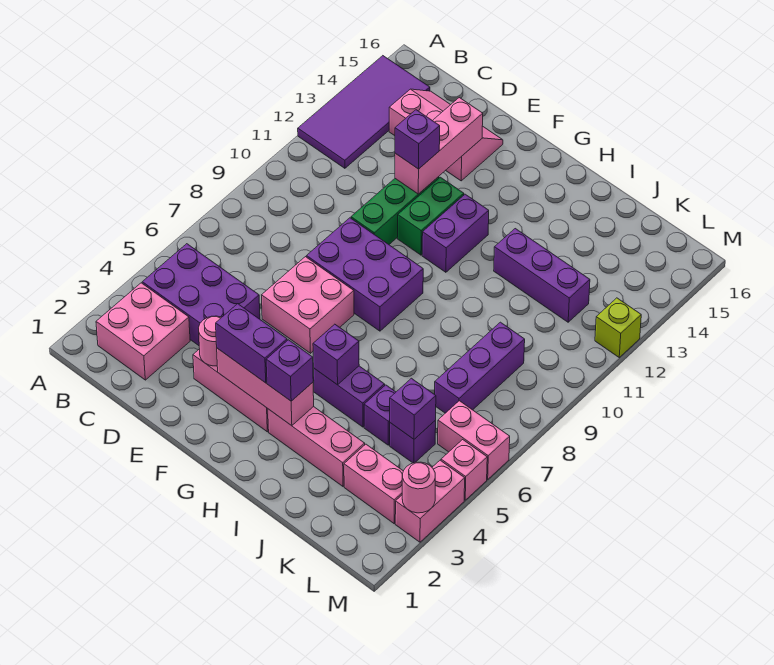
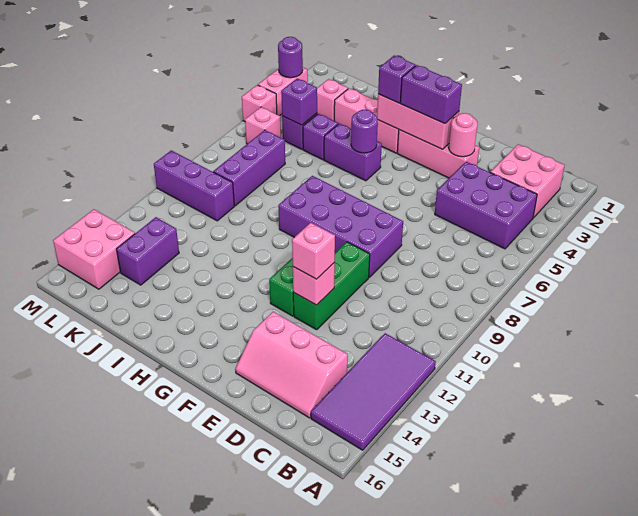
pink brick E6:F7 level 1 -> pink brick L14:M15 level 1
purple brick E8:G9 level 1 -> purple brick E8:H9 level 1
pink brick E12:E14 level 2 -> pink brick E12 level 2
purple brick E12 level 3 -> pink brick E12 level 3
purple brick G11:G12 level 1 -> purple brick K13:K14 level 1
purple brick H5 level 2 -> purple round brick H5 level 2
purple brick I12:K12 level 1 -> purple brick K10:M10 level 1
pink brick K3:L3 level 1 -> pink brick K3 level 1
pink brick L6:M6 level 1 -> pink brick L6 level 1
pink round brick M3 level 2 -> purple round brick M3 level 2
lime brick M12 level 1 -> none

